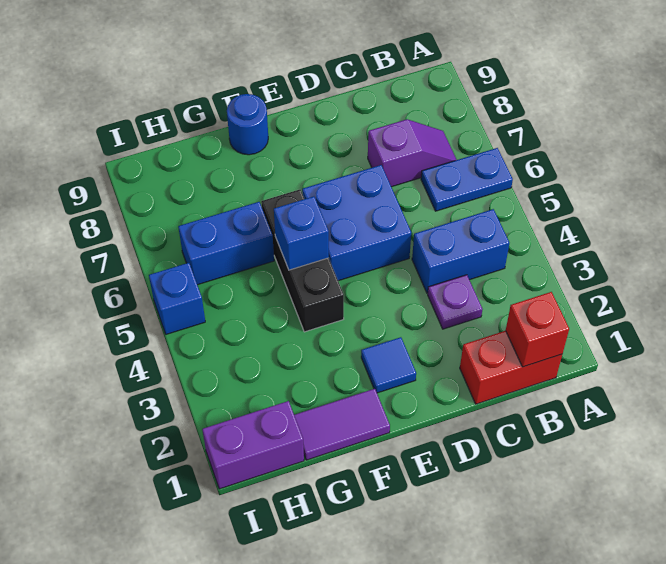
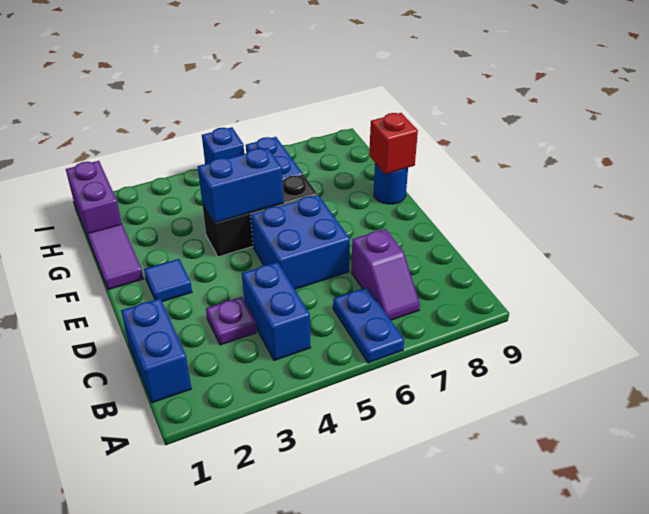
red brick B1:C1 level 1 -> blue brick B1:C1 level 1
red brick B1 level 2 -> red brick F9 level 2
blue brick F5 level 2 -> blue brick F4:F5 level 2

